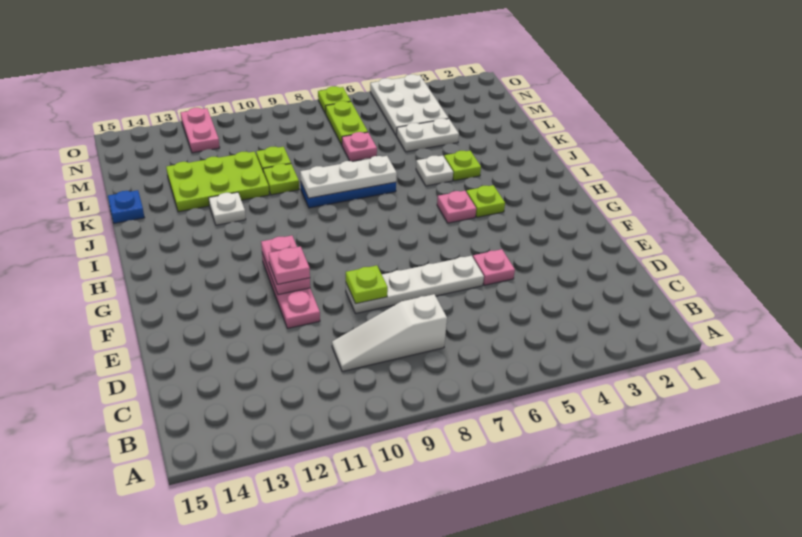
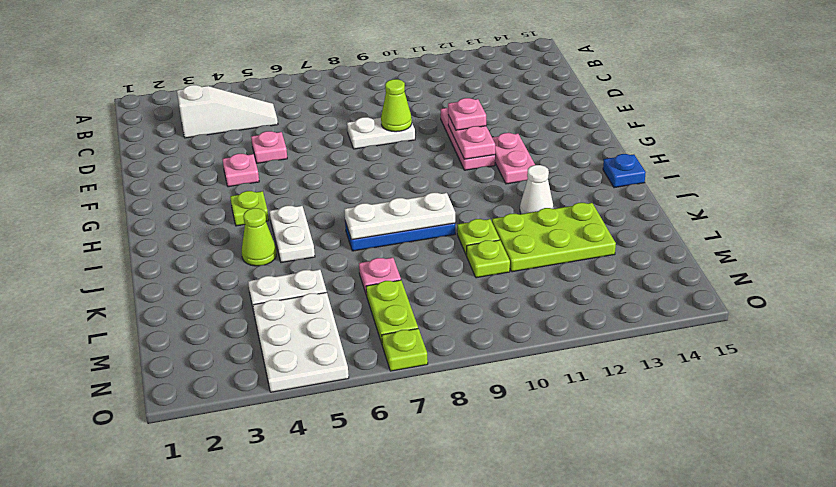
white slope C8:C10 level 1 top 8 -> white slope C3:C5 level 1 top 3
white plate E6:E9 level 1 -> white plate E8:E9 level 1
lime plate E9 level 2 -> lime cone E9 level 2
pink plate H5 level 1 -> pink plate F4 level 1
lime plate J4 level 1 -> lime cone J4 level 1
white plate J5 level 1 -> white plate I5:J5 level 1
white plate J12 level 1 -> white cone J12 level 1
blue plate K15 level 1 -> blue plate I15 level 1
pink plate N12:O12 level 1 -> pink plate G12:H12 level 1

